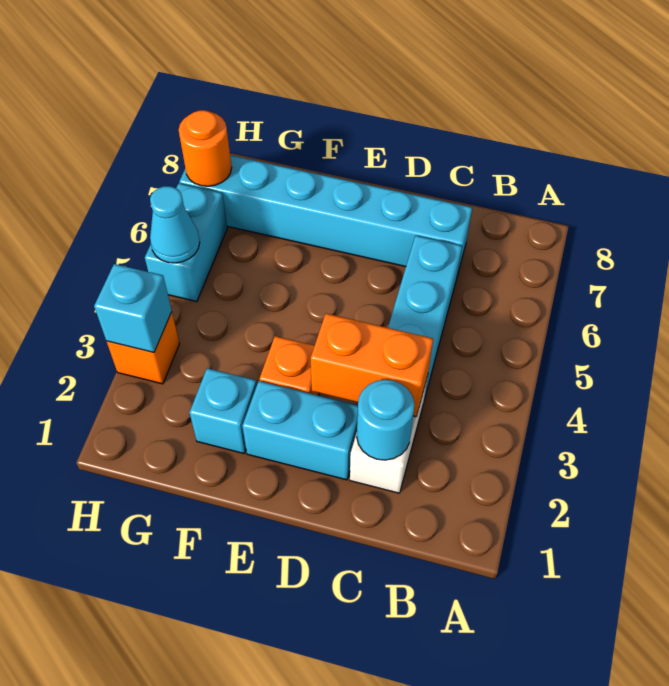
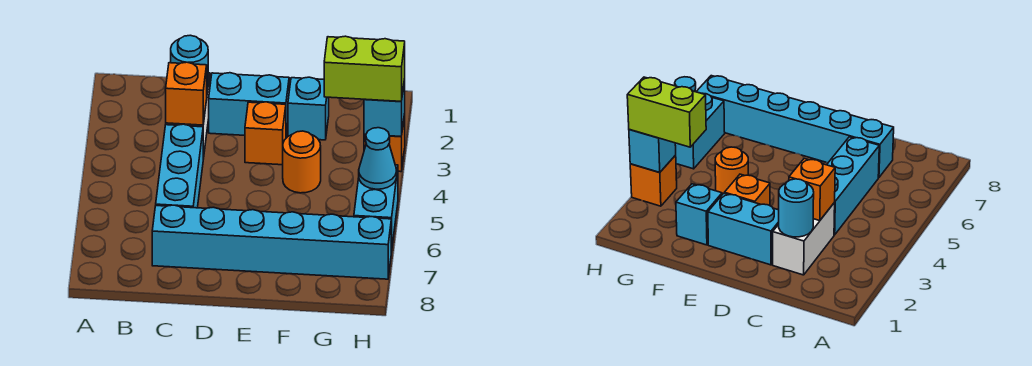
orange brick C3:D3 level 2 -> orange brick C3 level 2
none -> lime brick G3:H3 level 3
orange round brick H7 level 2 -> orange round brick F4 level 1

